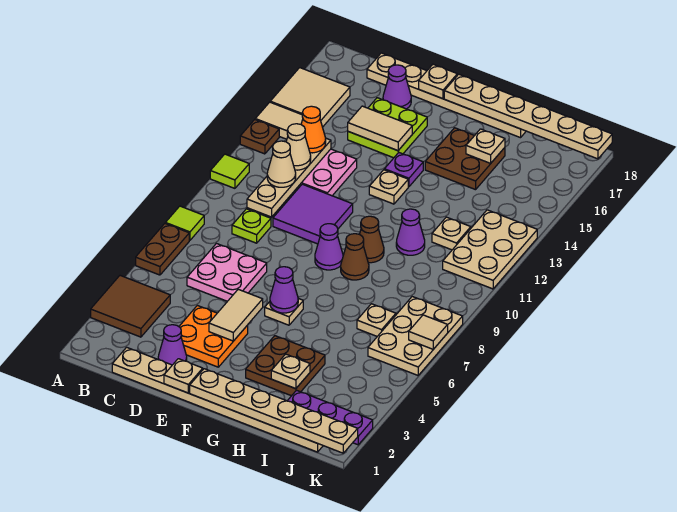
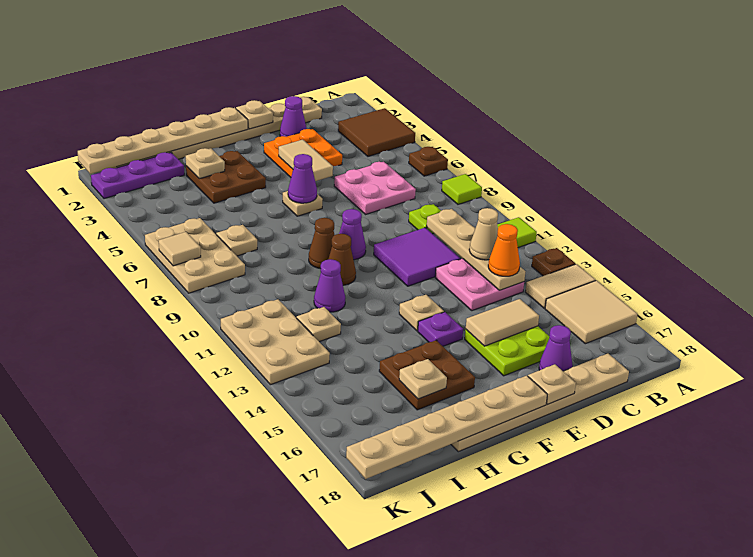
brown plate A6:A7 level 1 -> brown plate A6 level 1
tan cone C11 level 3 -> none

